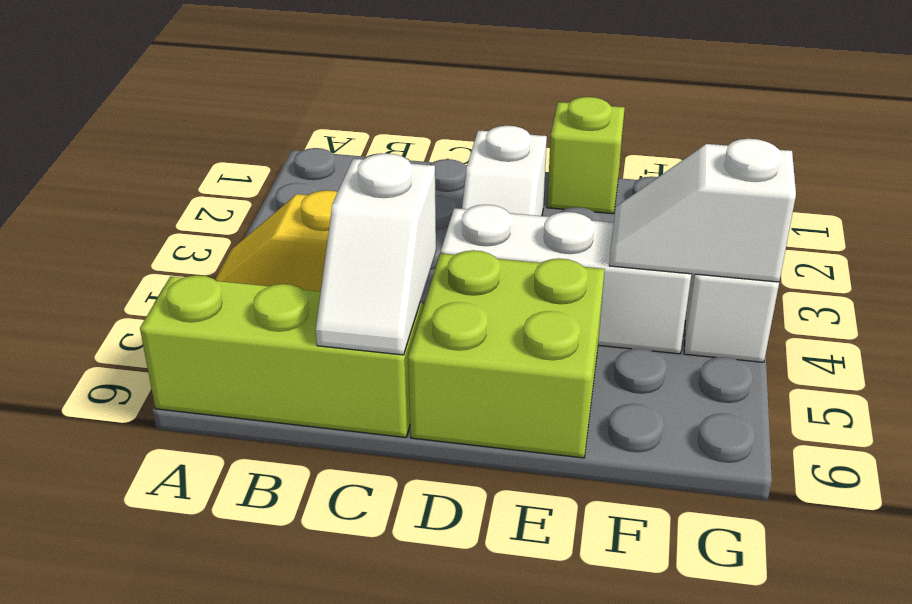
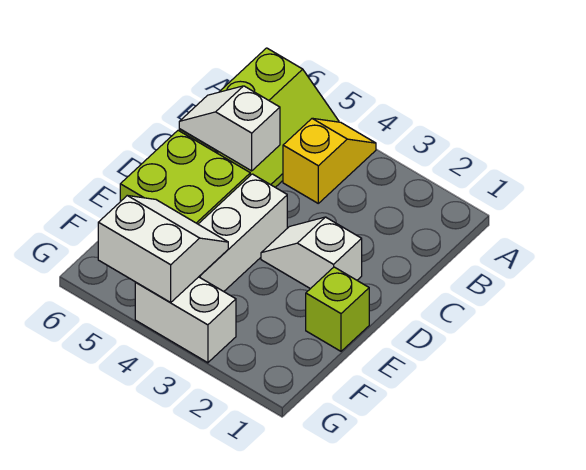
white slope F4:G4 level 2 top G -> white slope F4:G5 level 2 top G

